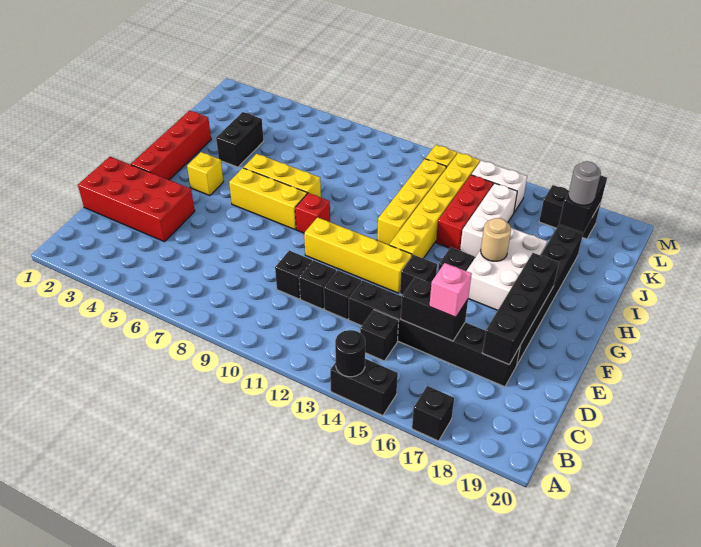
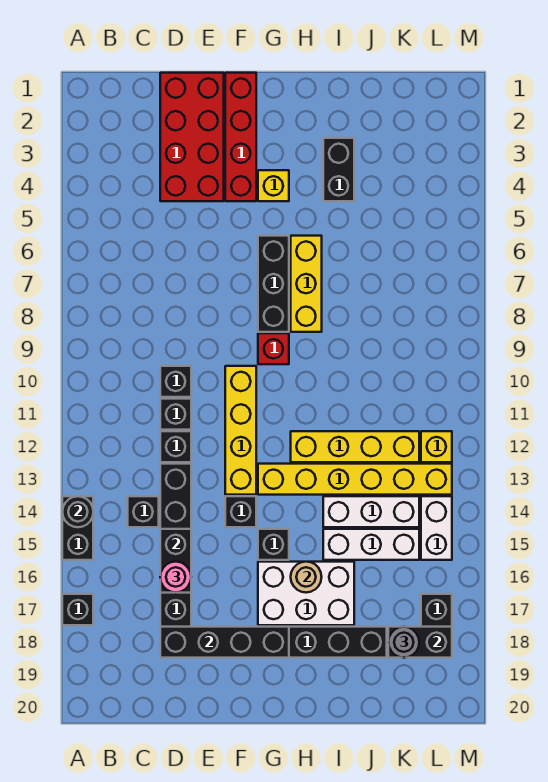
pink brick D16 level 3 -> pink round brick D16 level 3
red brick F2:I2 level 1 -> red brick F1:F4 level 1
yellow brick G6:G8 level 1 -> black brick G6:G8 level 1
black brick I4:J4 level 1 -> black brick I3:I4 level 1
red brick I14:K14 level 1 -> white brick I14:K14 level 1

